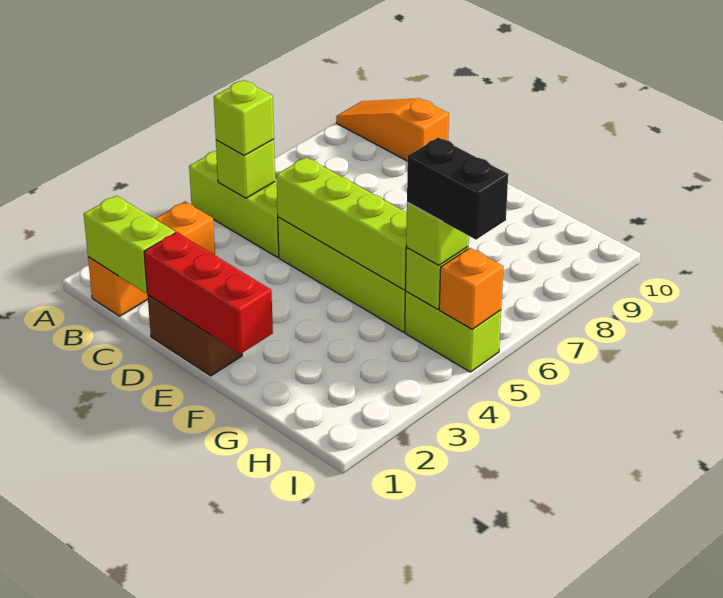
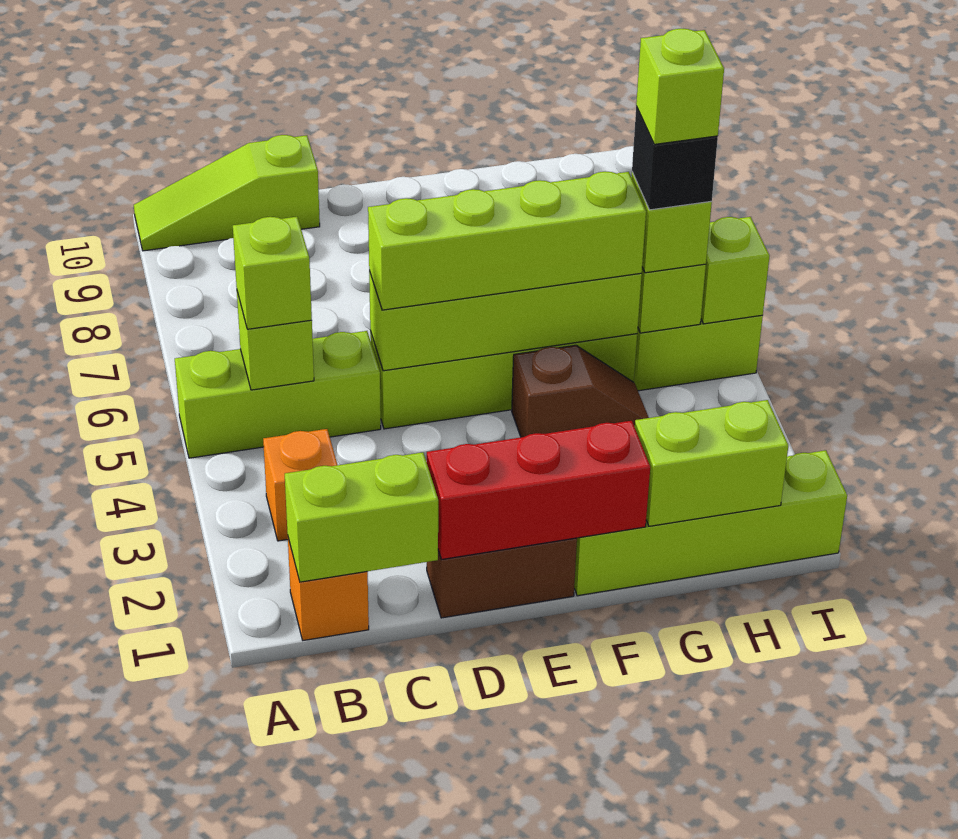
orange slope A10:C10 level 1 top C -> lime slope A10:C10 level 1 top C
none -> lime brick D5:G5 level 3
none -> lime brick F1:I1 level 1
none -> brown slope F4:G4 level 1 top F
none -> lime brick G1:H1 level 2
black brick H5:I5 level 4 -> black brick H5 level 4
none -> lime brick H5 level 5
orange brick I5 level 2 -> lime brick I5 level 2

